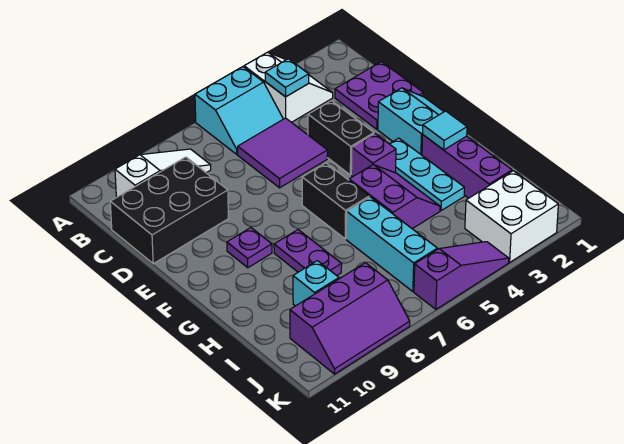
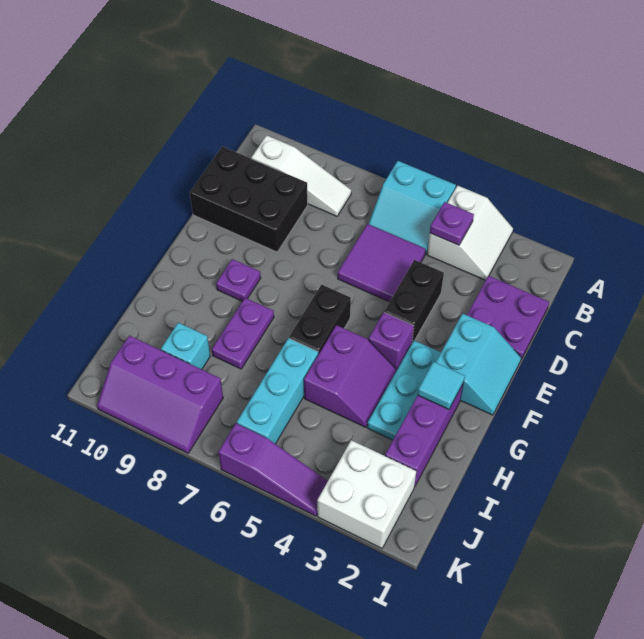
cyan plate B4 level 2 -> purple plate B4 level 2

